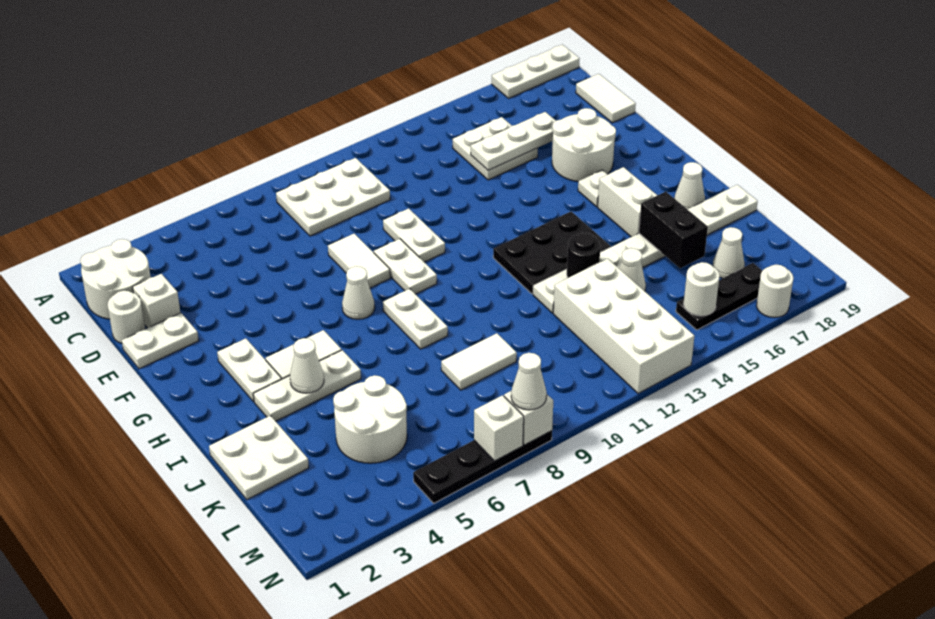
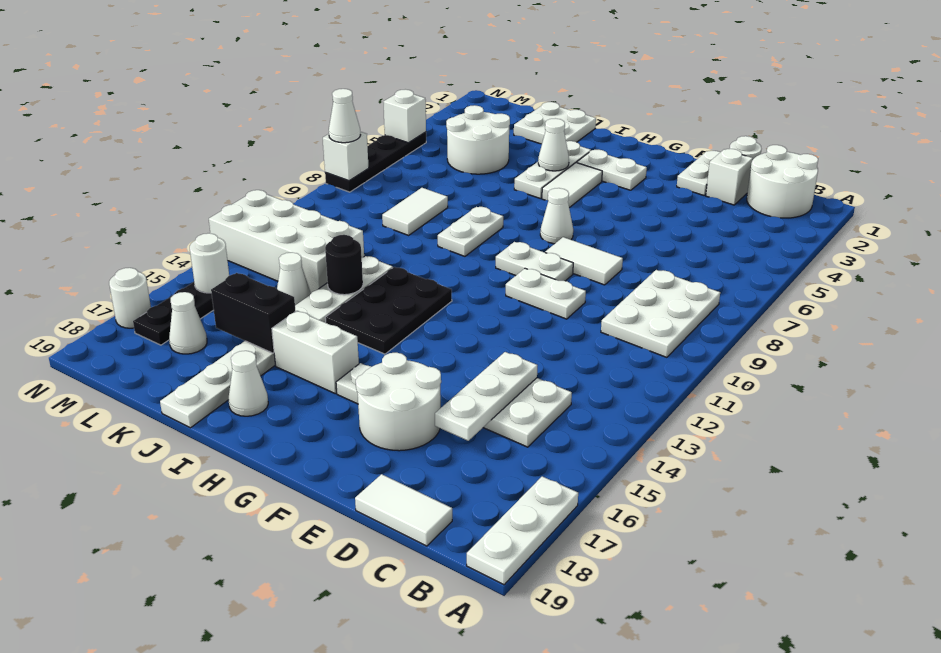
white plate H8:I8 level 1 -> white plate I8:I9 level 1
white brick N7 level 2 -> white brick N5 level 2

